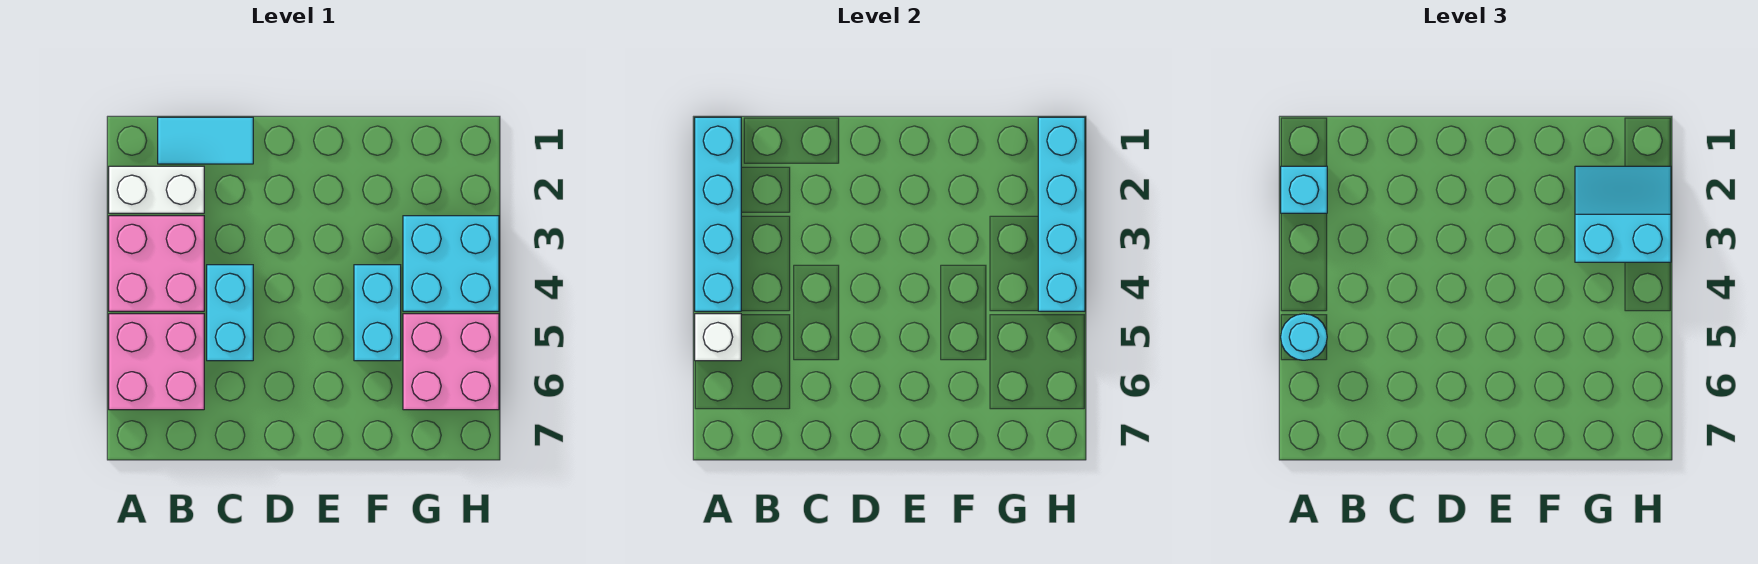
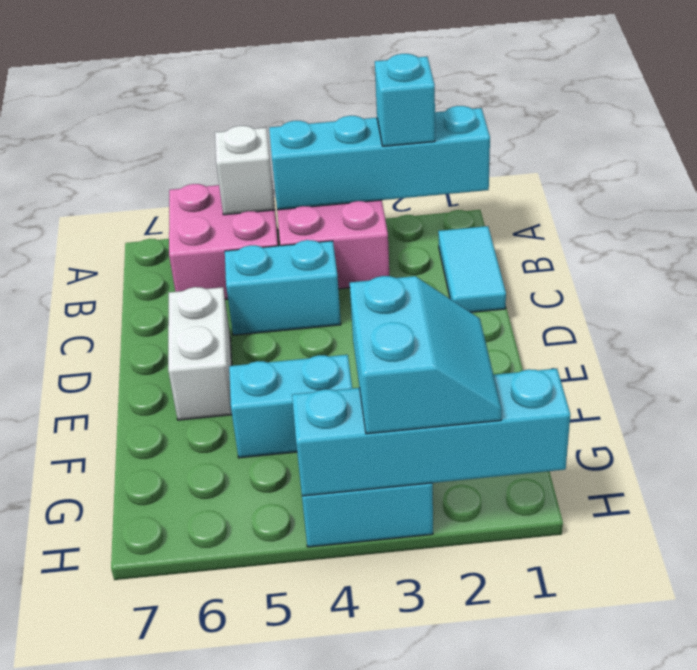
white brick A2:B2 level 1 -> white brick D6:E6 level 1
cyan round brick A5 level 3 -> none
pink brick G5:H6 level 1 -> none

